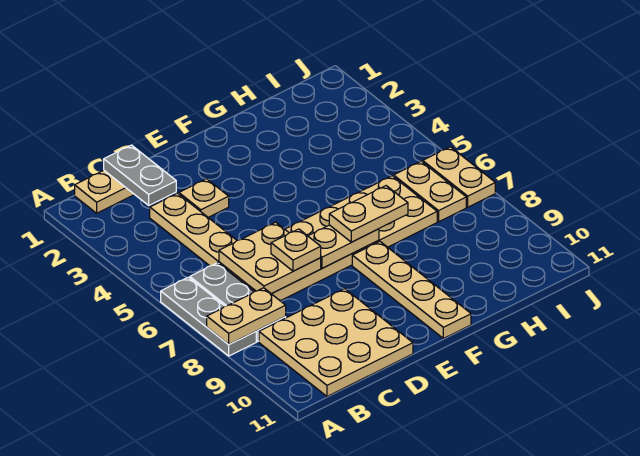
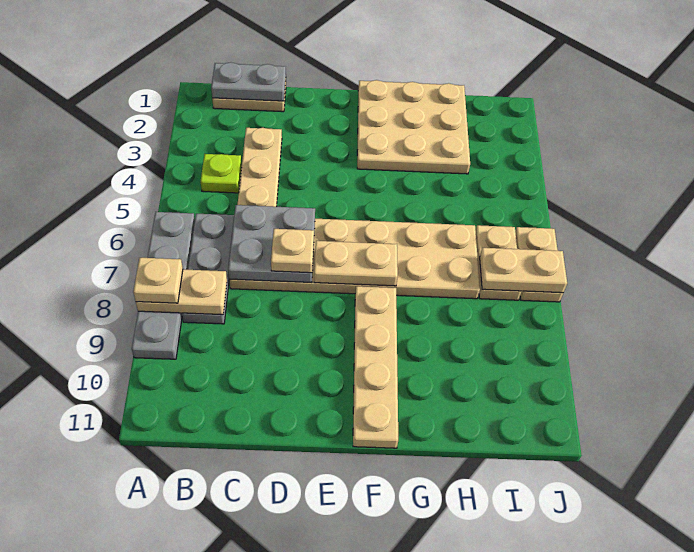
grey plate A6:A8 level 1 -> grey plate A6:A9 level 1
none -> lime plate B4 level 1
tan plate B9:D11 level 1 -> tan plate F1:H3 level 1
grey plate C1:C2 level 2 -> grey plate B1:C1 level 2
tan plate C6:D7 level 2 -> grey plate C6:D7 level 2
tan plate D3 level 1 -> tan plate A8 level 3
tan plate F7:G7 level 3 -> tan plate I7:J7 level 2

